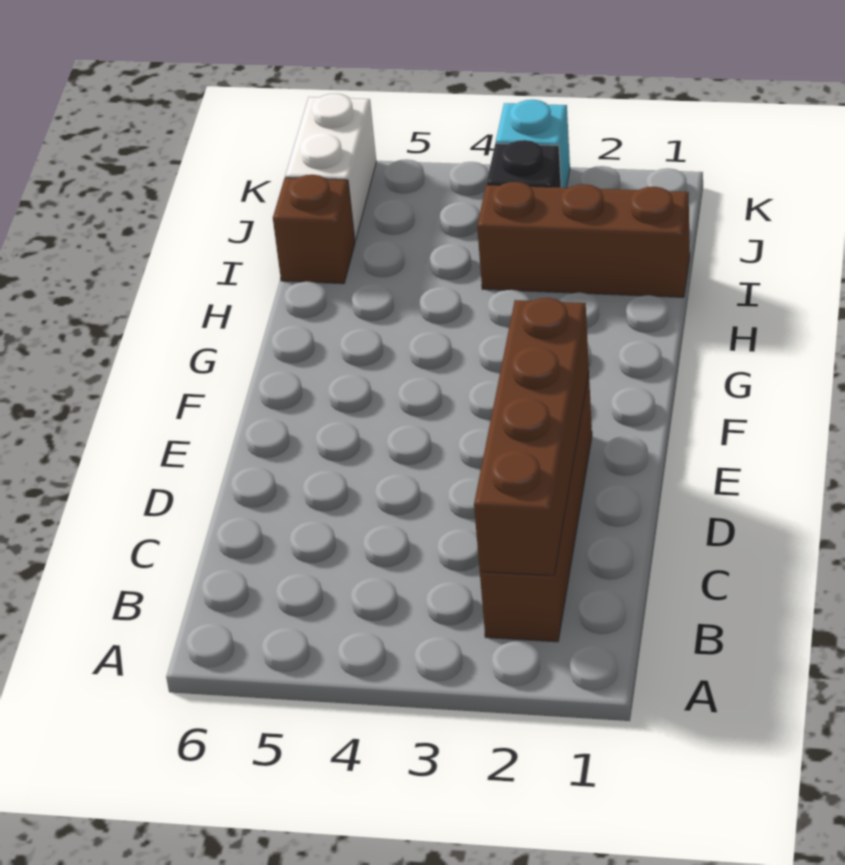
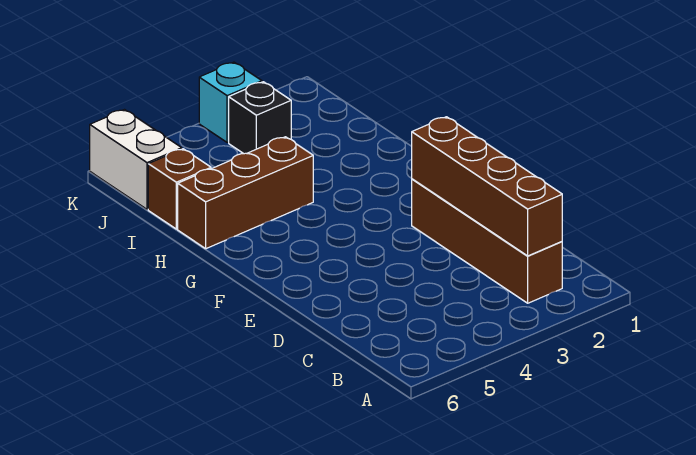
brown brick I1:I3 level 1 -> brown brick H4:H6 level 1

